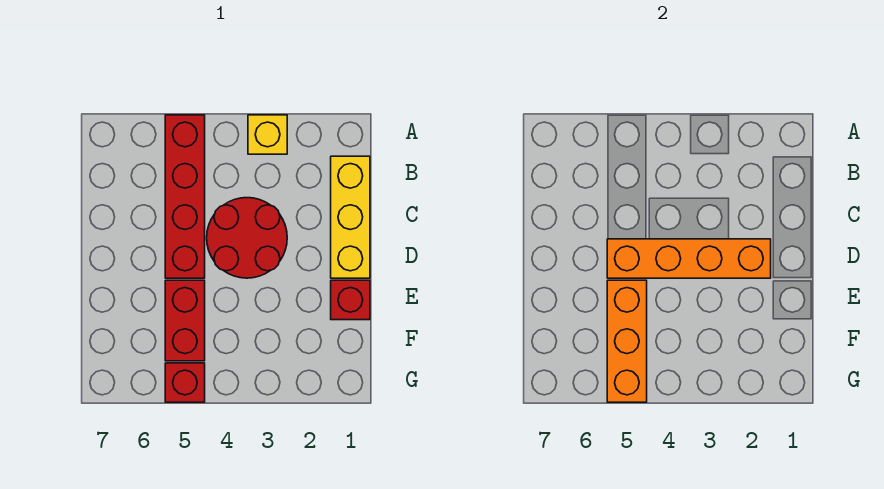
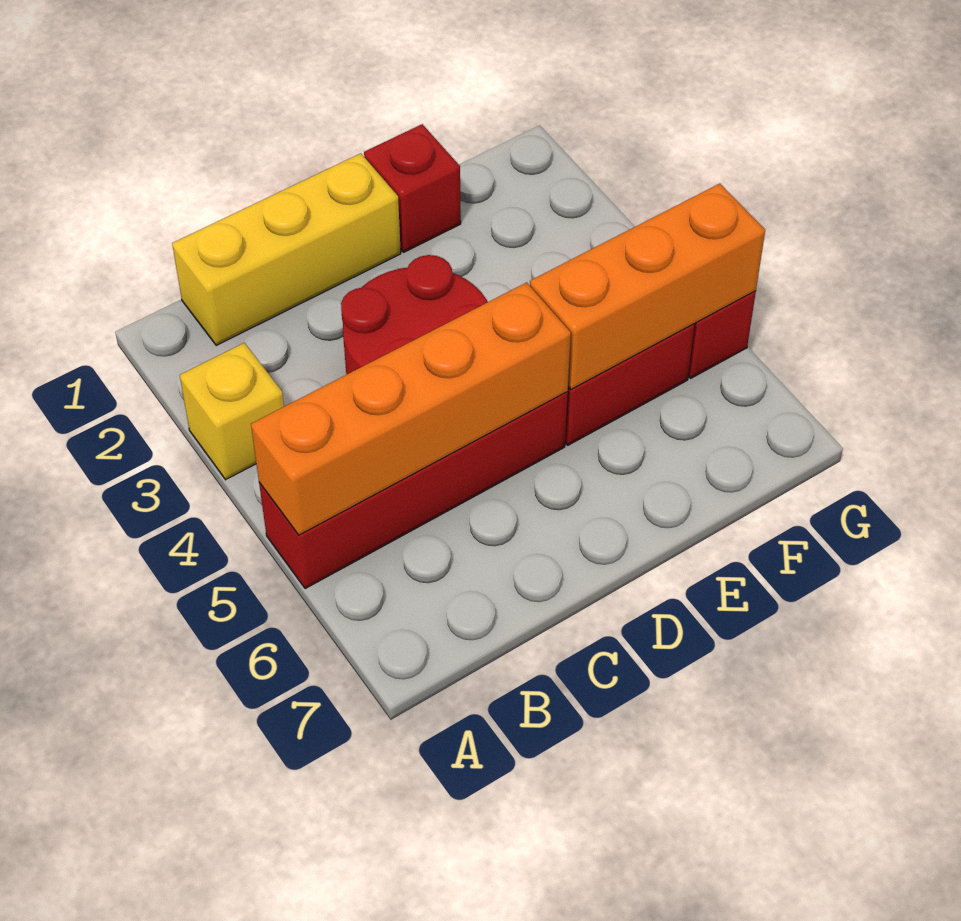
orange brick D2:D5 level 2 -> orange brick A5:D5 level 2

